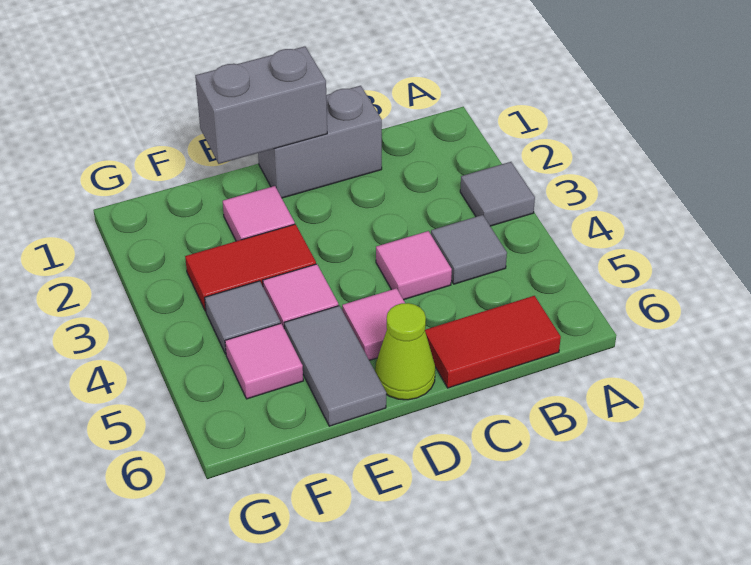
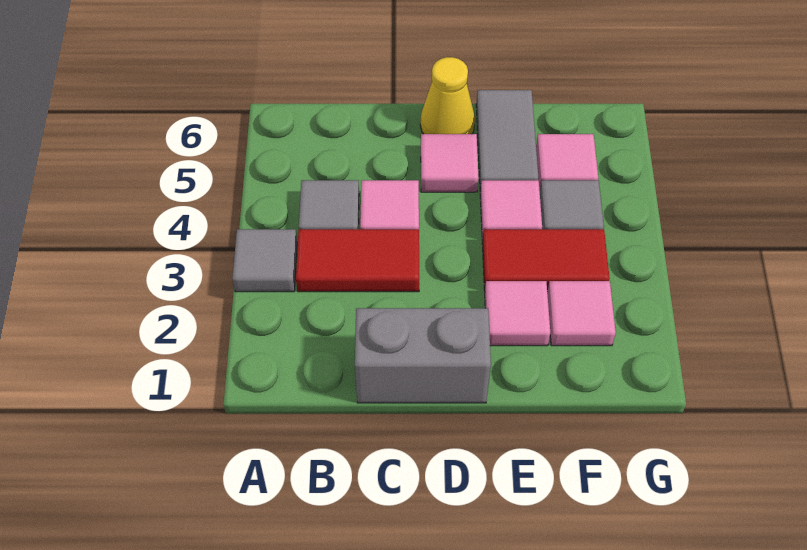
red tile B6:C6 level 1 -> red tile B3:C3 level 1
grey brick D1:E1 level 2 -> none
lime cone D6 level 1 -> yellow cone D6 level 1
none -> pink tile F2 level 1

